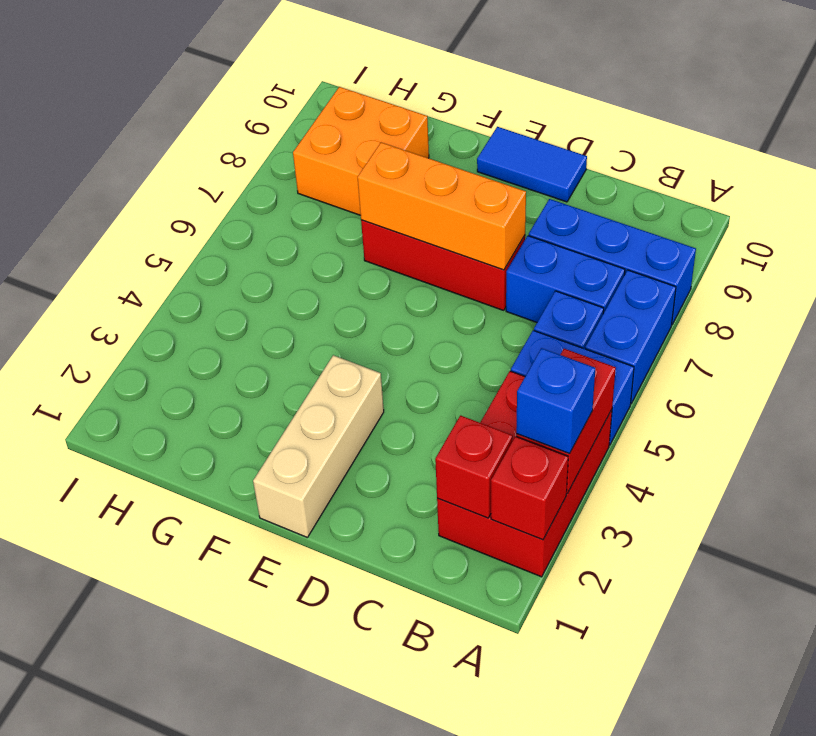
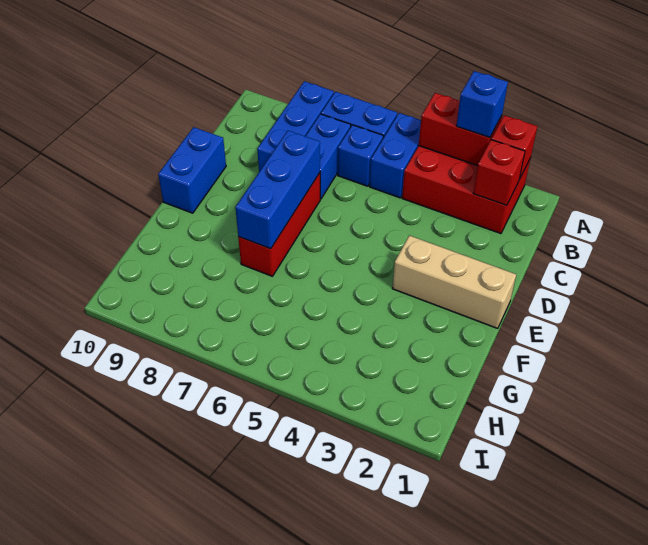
orange brick D7:F7 level 2 -> blue brick D7:F7 level 2
blue tile D10:E10 level 1 -> blue brick D10:E10 level 1
orange brick G8:H9 level 1 -> none

